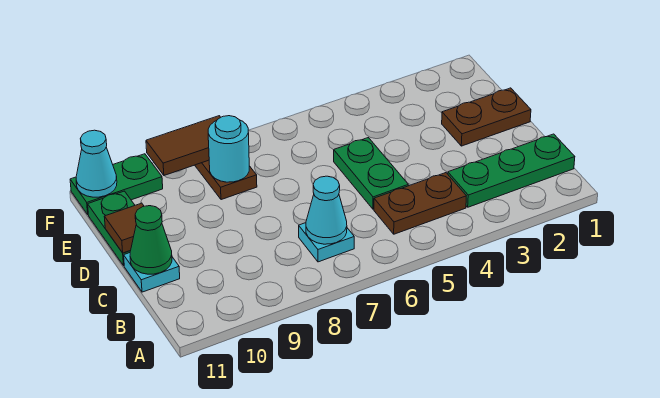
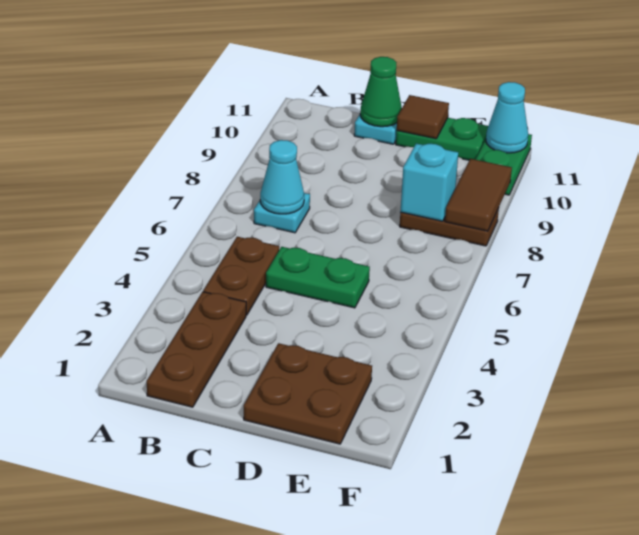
green plate B1:B3 level 1 -> brown plate B1:B3 level 1
brown plate D1:D2 level 1 -> brown plate D1:E2 level 1
cyan round brick E8 level 2 -> cyan brick E8 level 2

